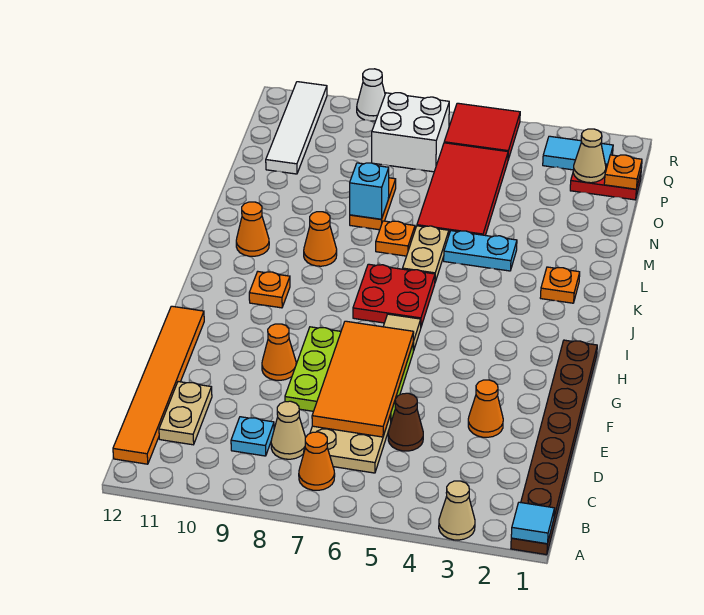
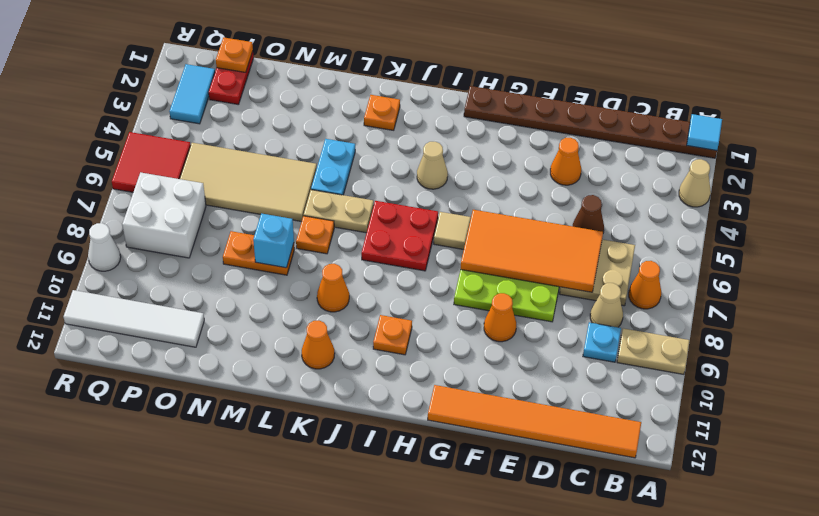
tan plate C11:D11 level 1 -> tan plate A9:B9 level 1
red tile M5:P6 level 1 -> tan tile M5:P6 level 1
tan cone P2 level 2 -> tan cone I4 level 1

